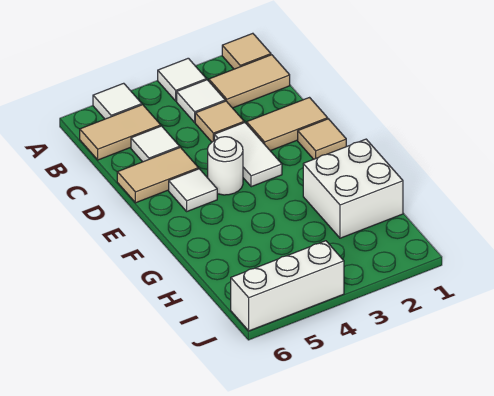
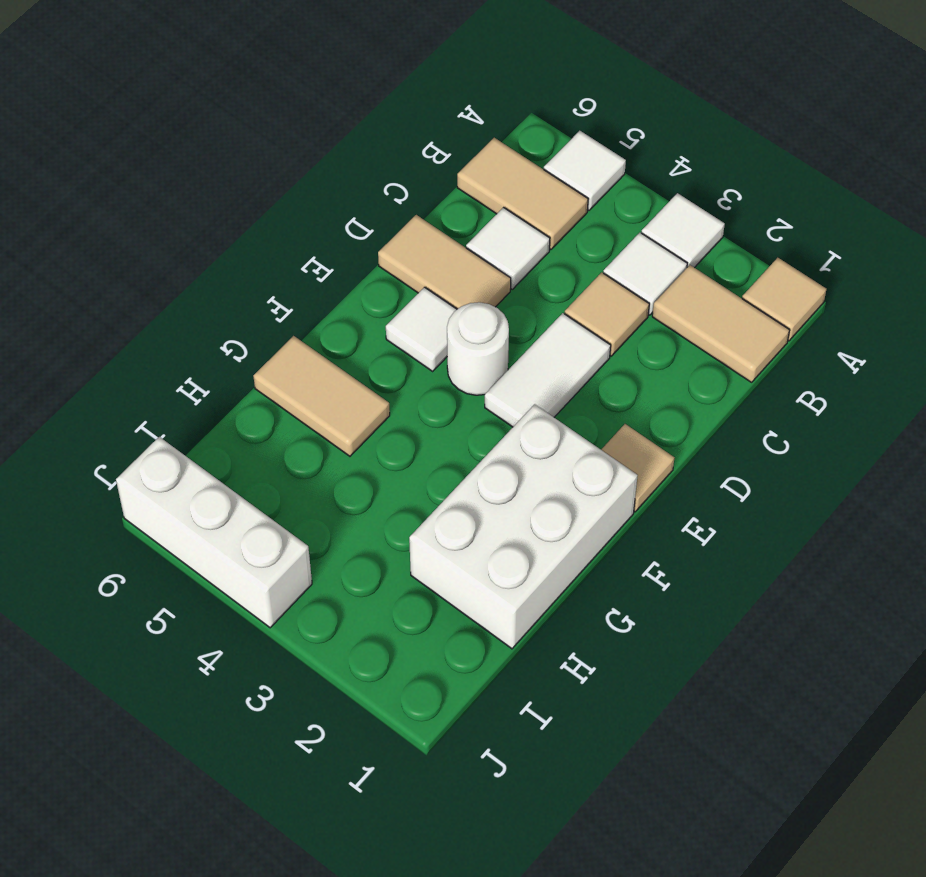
tan tile D1:D2 level 1 -> tan tile G5:G6 level 1
white brick G1:H2 level 1 -> white brick F1:H2 level 1

